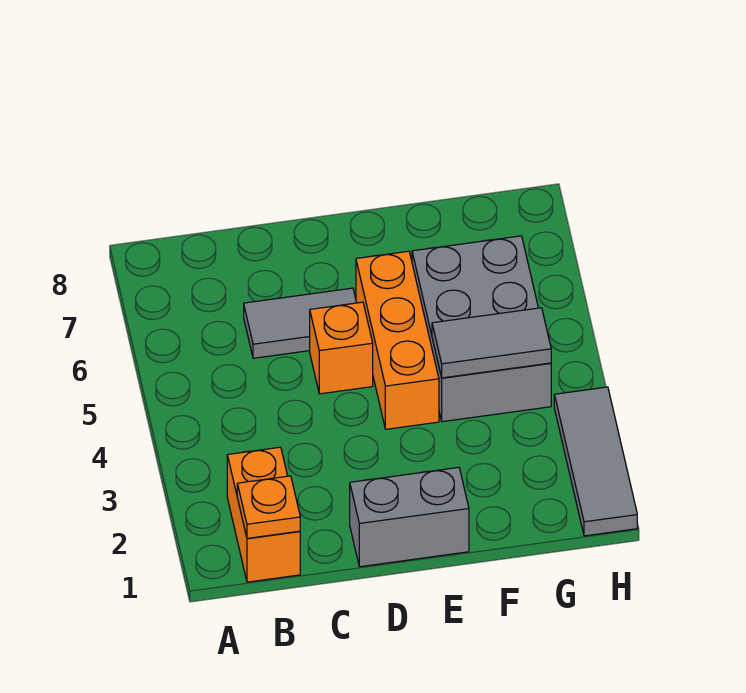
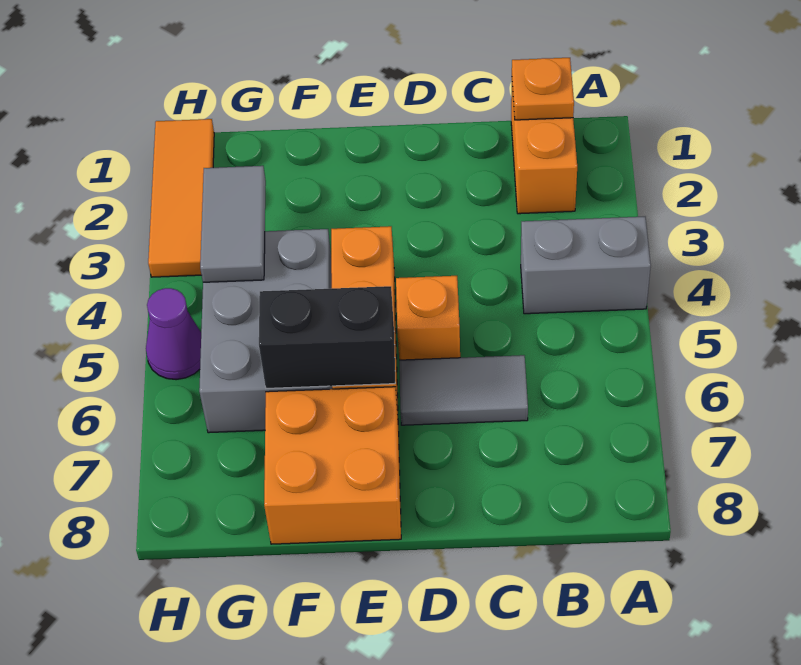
grey brick D1:E1 level 1 -> grey brick A4:B4 level 1
none -> black brick E6:F6 level 2
none -> orange brick E7:F8 level 1
grey tile F4:G4 level 2 -> grey tile G3:G4 level 2
grey tile H1:H3 level 1 -> orange tile H1:H3 level 1
none -> purple cone H5 level 1

